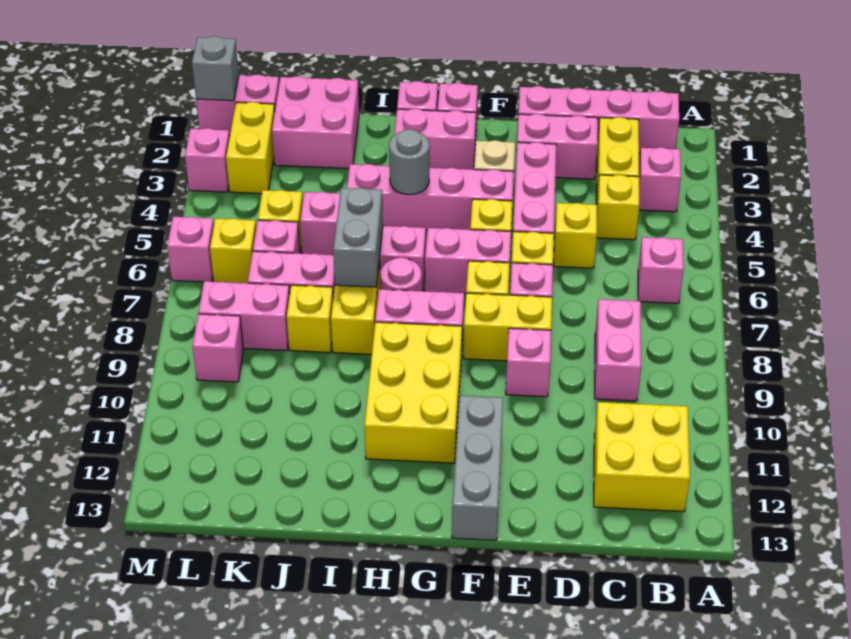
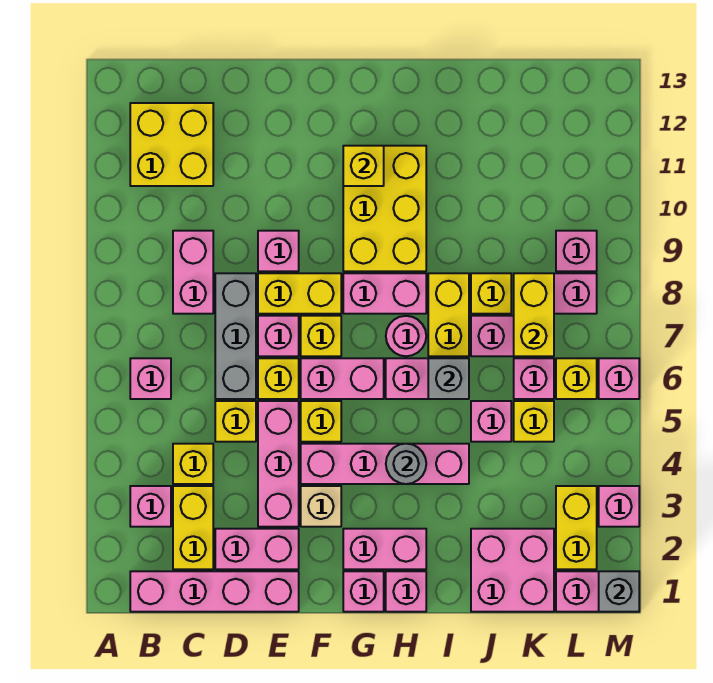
grey brick F11:F13 level 1 -> grey brick D6:D8 level 1
none -> yellow brick G11 level 2
grey brick I6:I7 level 2 -> grey brick I6 level 2
none -> yellow brick K7:K8 level 2

